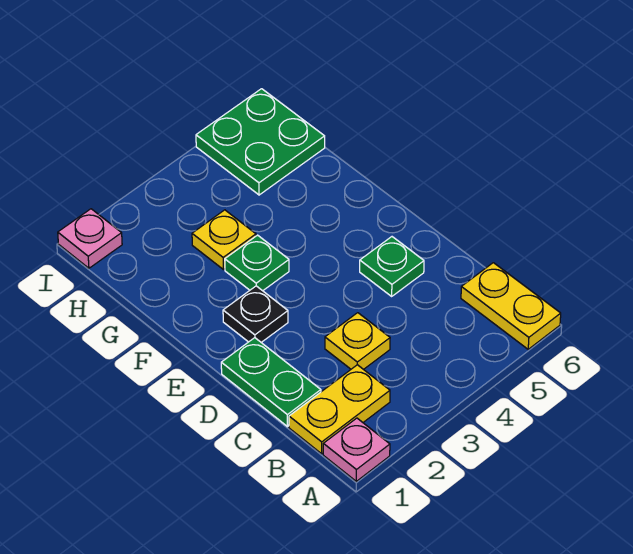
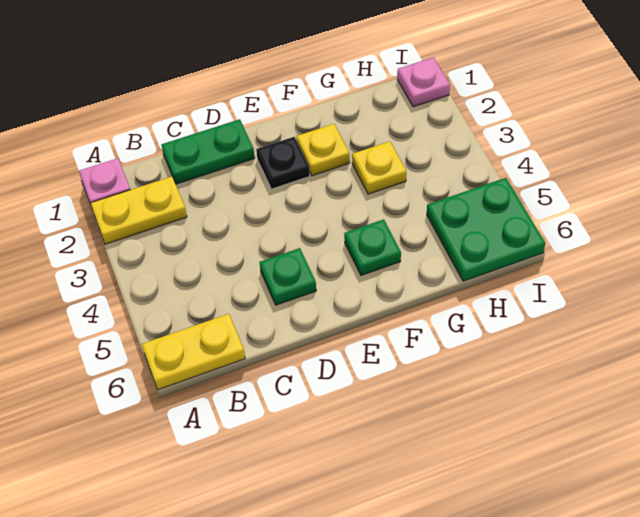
yellow plate B1:B2 level 1 -> yellow plate A2:B2 level 1
yellow plate C3 level 1 -> yellow plate F2 level 1
green plate F3 level 1 -> green plate F5 level 1

